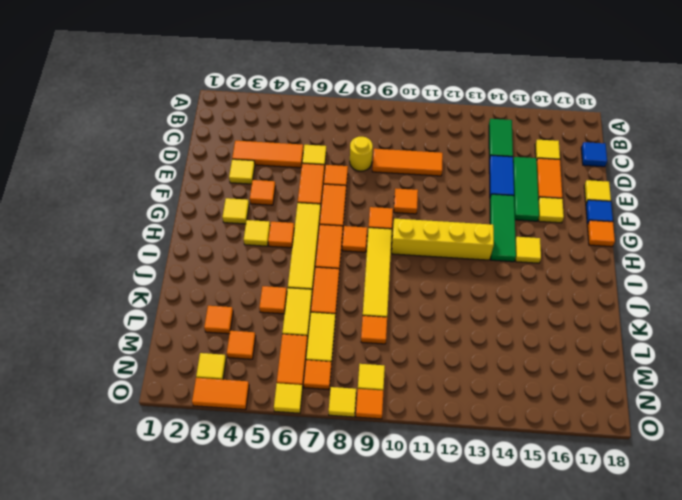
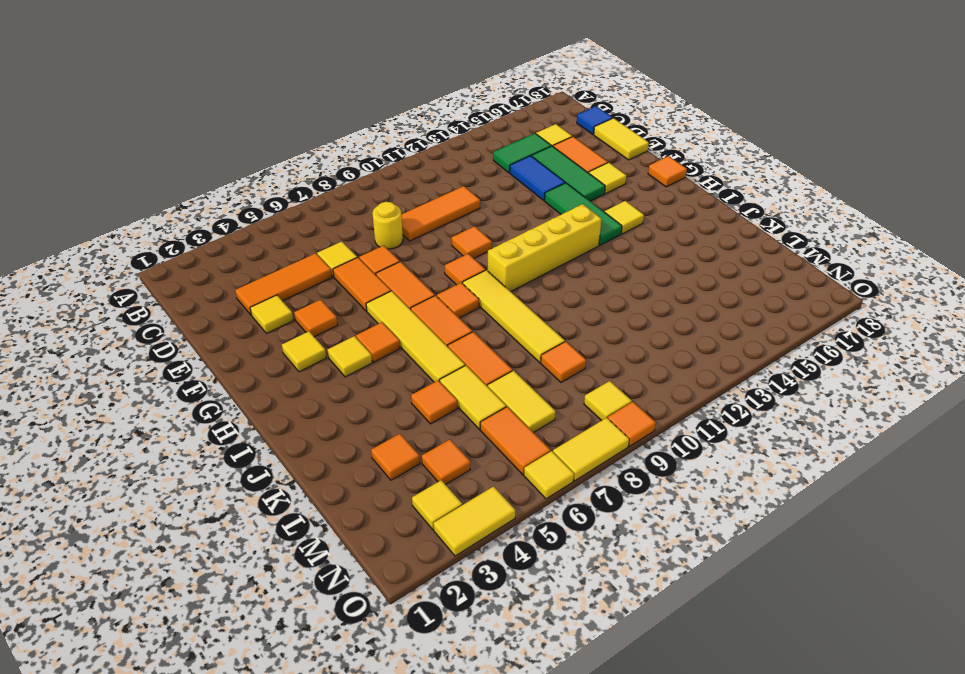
green tile B14:C14 level 1 -> green tile C14:C15 level 1
yellow tile E18 level 1 -> yellow tile D18:E18 level 1
blue tile F18 level 1 -> none
orange tile N7 level 1 -> none
orange tile O3:O4 level 1 -> yellow tile O3:O4 level 1
yellow tile O8 level 1 -> yellow tile O7:O8 level 1

